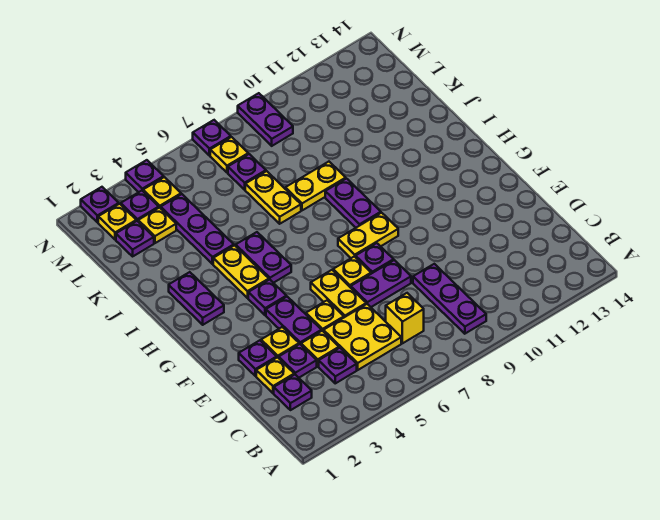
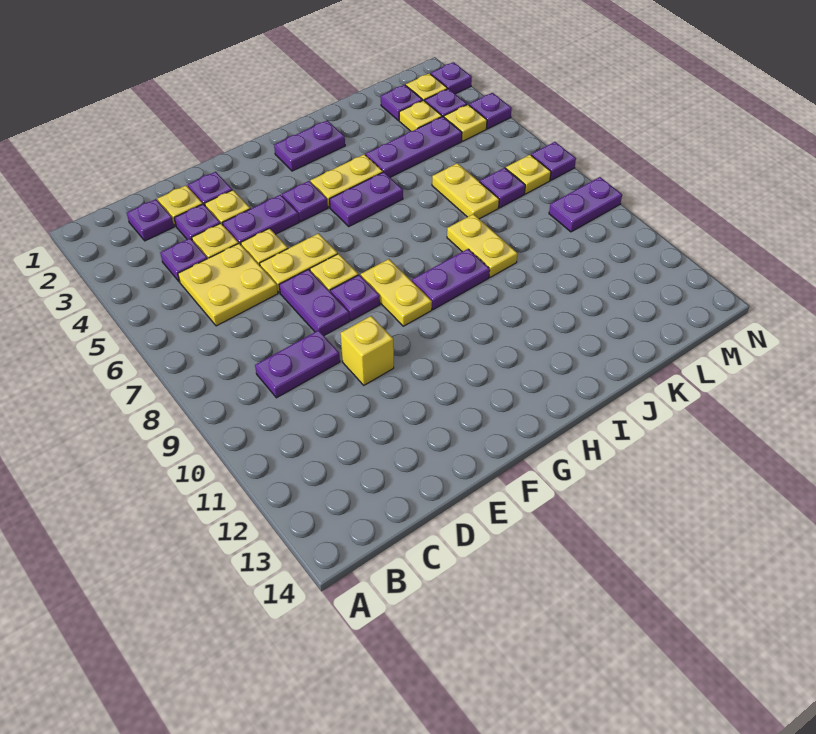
purple plate B9:D9 level 1 -> purple plate C9:D9 level 1
yellow brick C7 level 1 -> yellow brick E10 level 1
yellow plate J7:K7 level 1 -> yellow plate K6:K7 level 1

